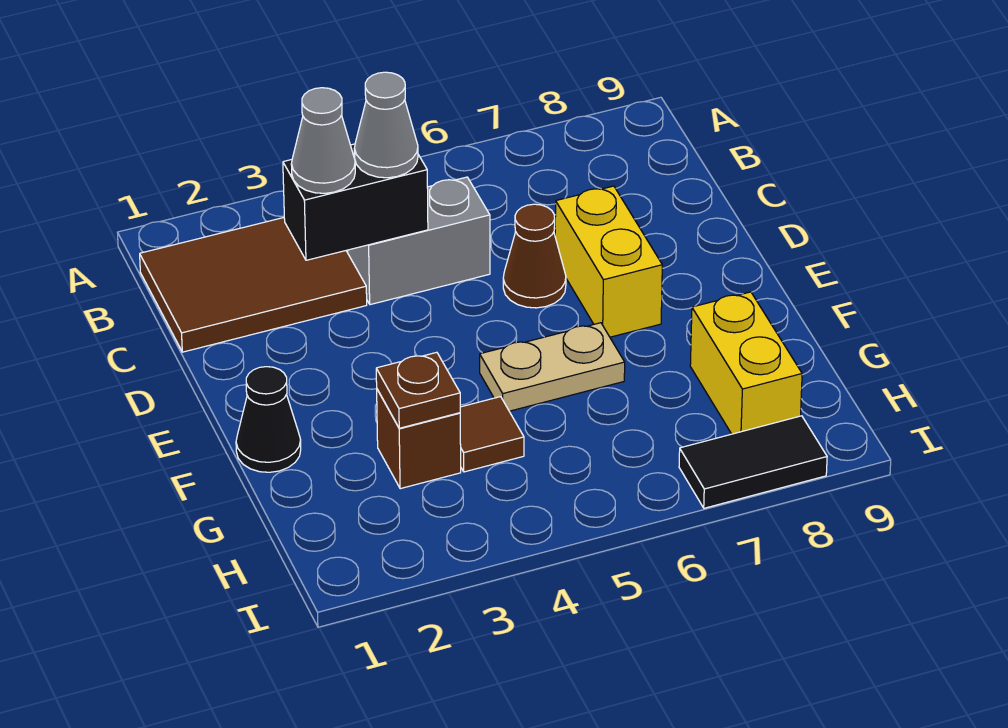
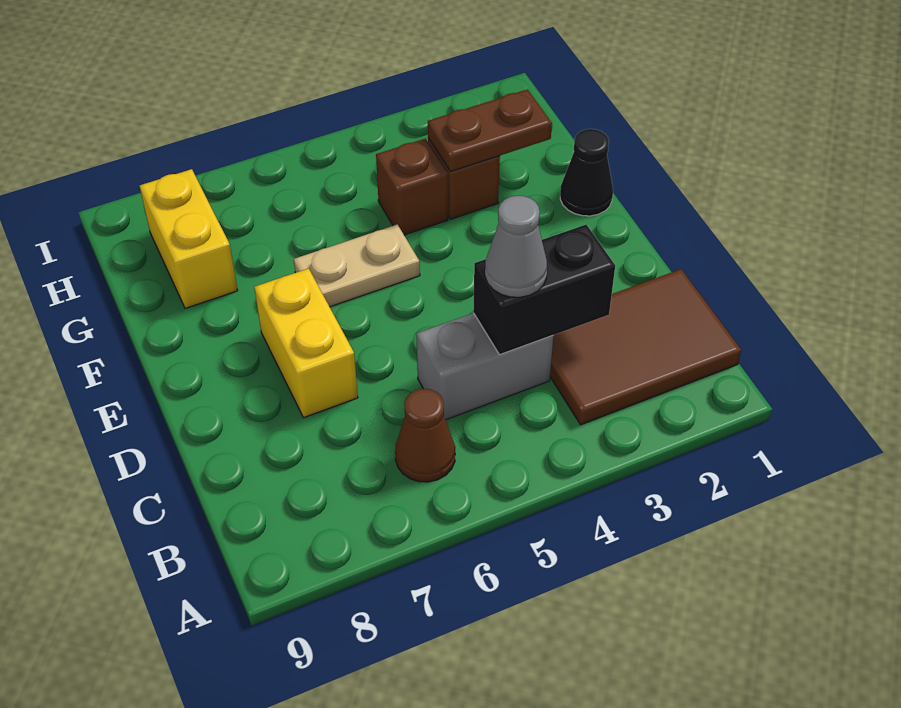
grey cone C3 level 3 -> none
brown cone D6 level 1 -> brown cone B6 level 1
brown plate G3 level 2 -> brown plate G2:G3 level 2
brown tile G4 level 1 -> brown brick G4 level 1
black tile I7:I8 level 1 -> none

